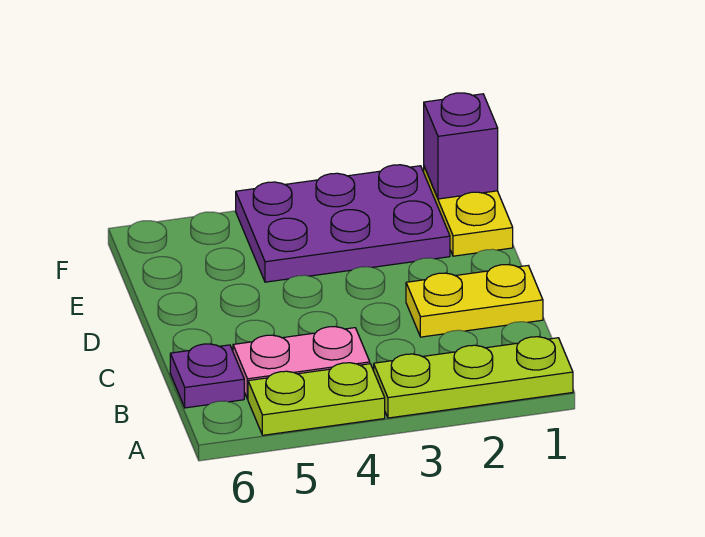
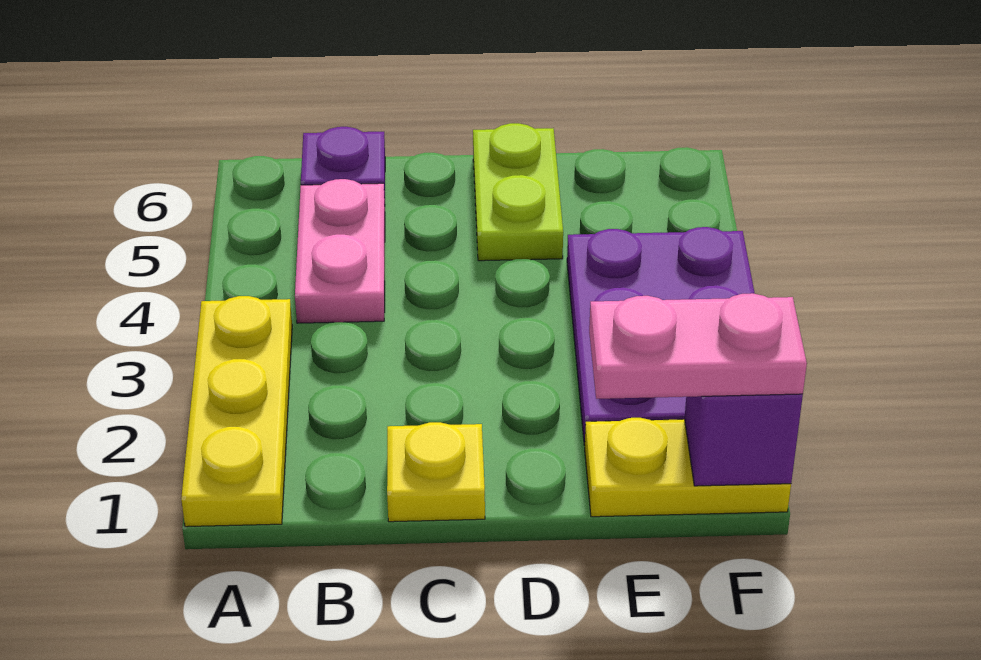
lime plate A1:A3 level 1 -> yellow plate A1:A3 level 1
lime plate A4:A5 level 1 -> lime plate D5:D6 level 1
yellow plate C1:C2 level 1 -> yellow plate C1 level 1
none -> pink plate E1:F1 level 3

